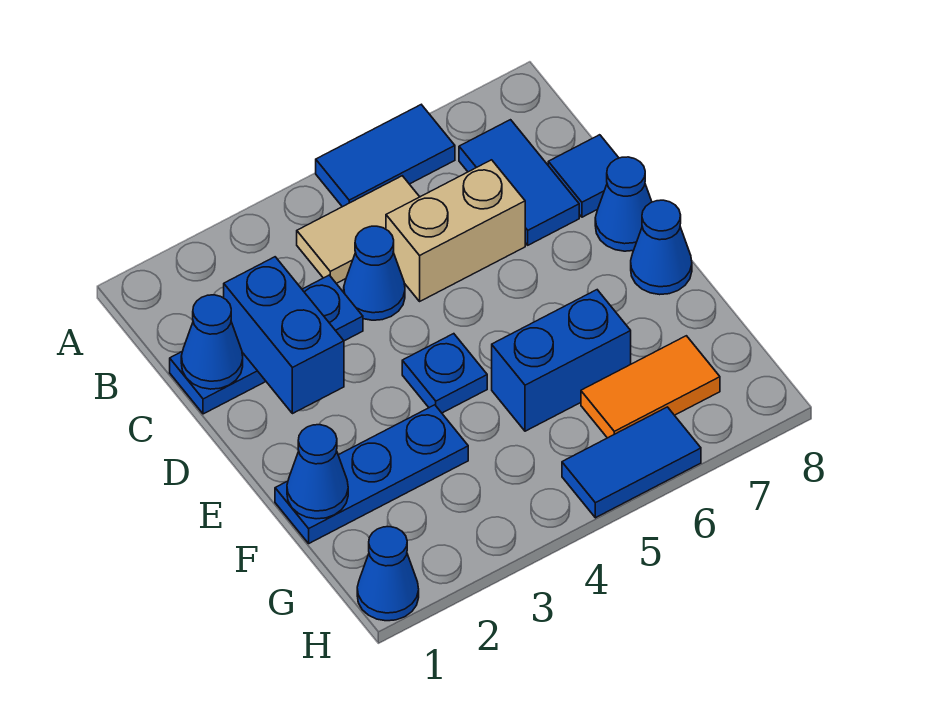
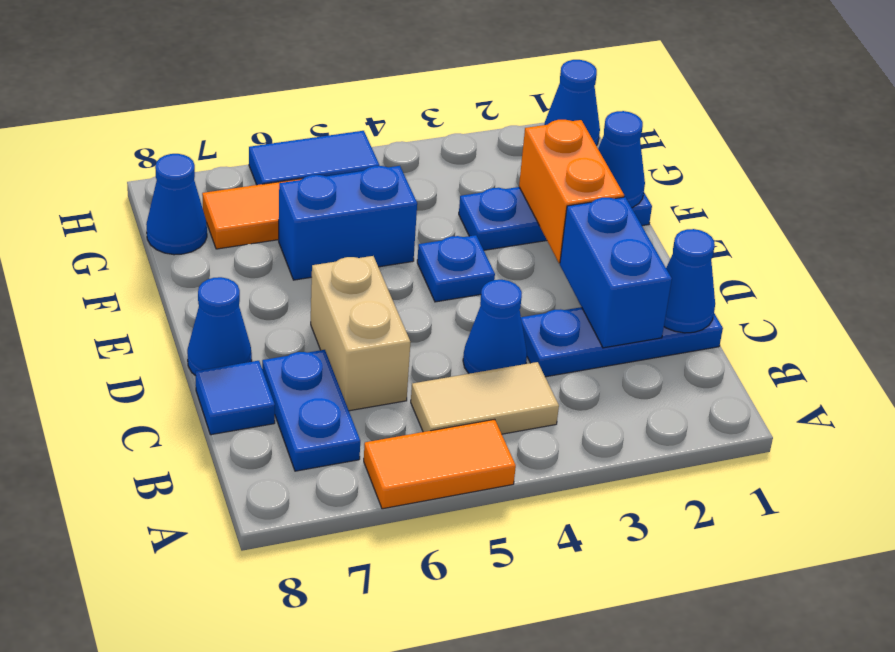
blue tile A5:A6 level 1 -> orange tile A5:A6 level 1
blue tile B7:C7 level 1 -> blue plate B7:C7 level 1
tan brick C5:C6 level 1 -> tan brick C6:D6 level 1
none -> orange brick E2:F2 level 2
blue cone E8 level 1 -> blue cone G8 level 1

